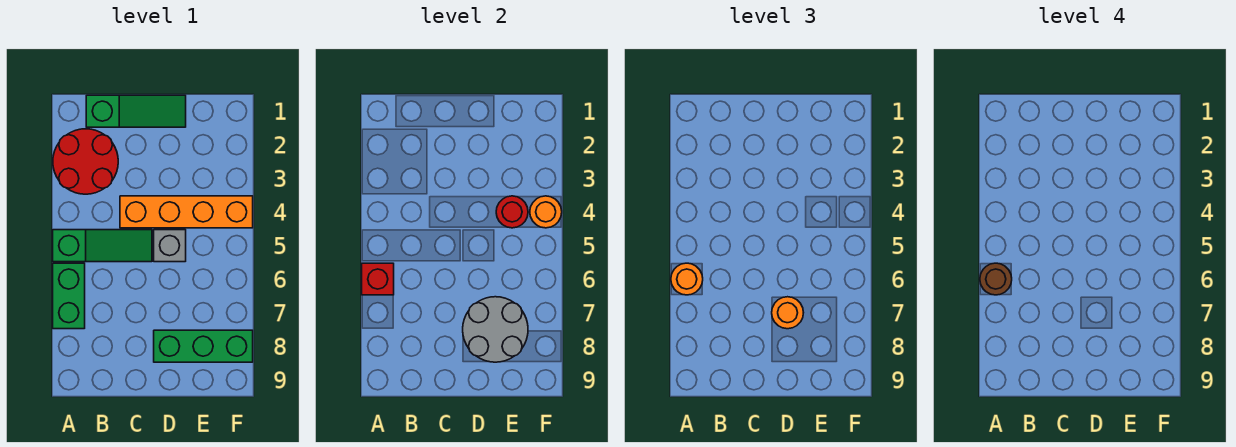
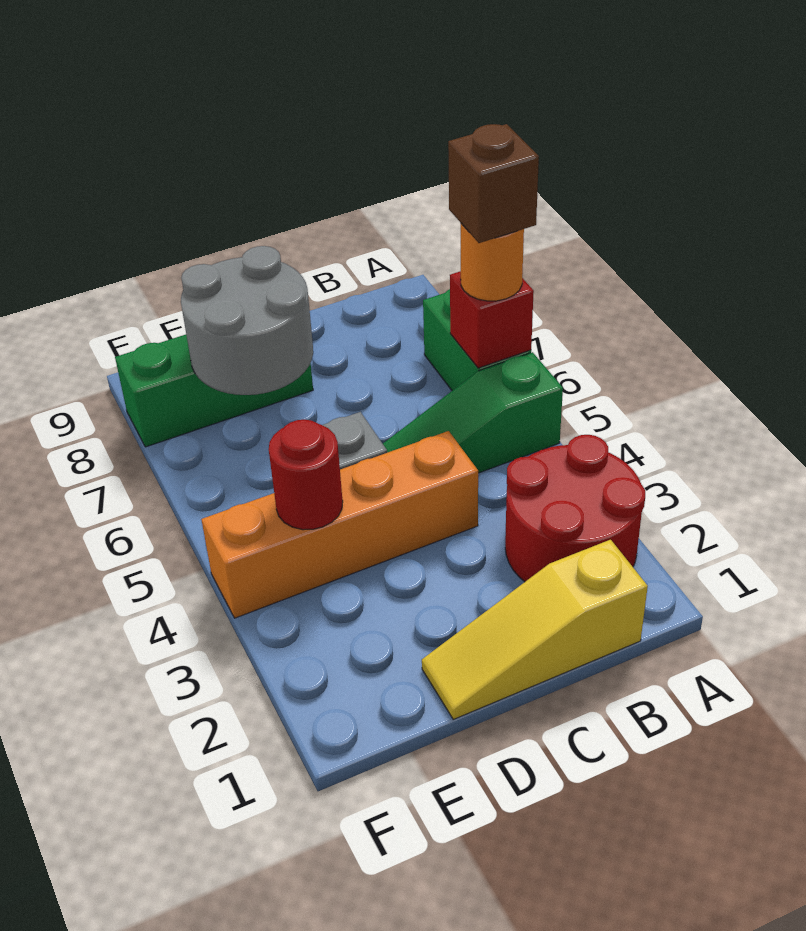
brown round brick A6 level 4 -> brown brick A6 level 4
green slope B1:D1 level 1 top B -> yellow slope B1:D1 level 1 top B
orange round brick D7 level 3 -> none
orange round brick F4 level 2 -> none

